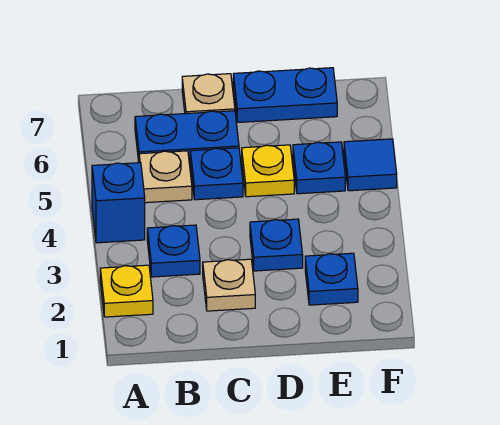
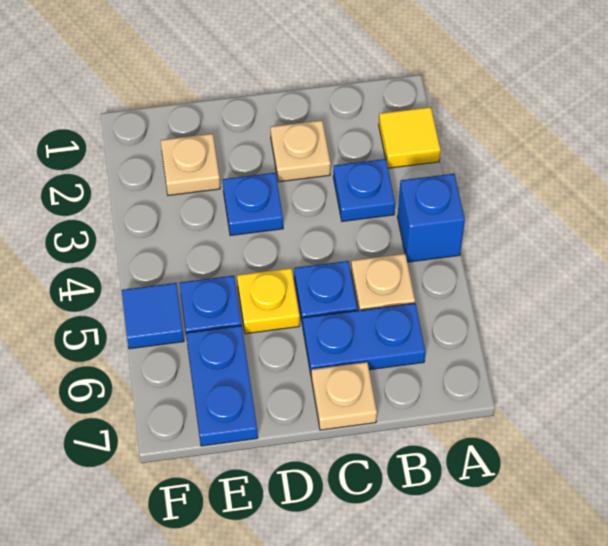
yellow plate A2 level 1 -> yellow tile A2 level 1
blue plate D7:E7 level 1 -> blue plate E6:E7 level 1
blue plate E2 level 1 -> tan plate E2 level 1

